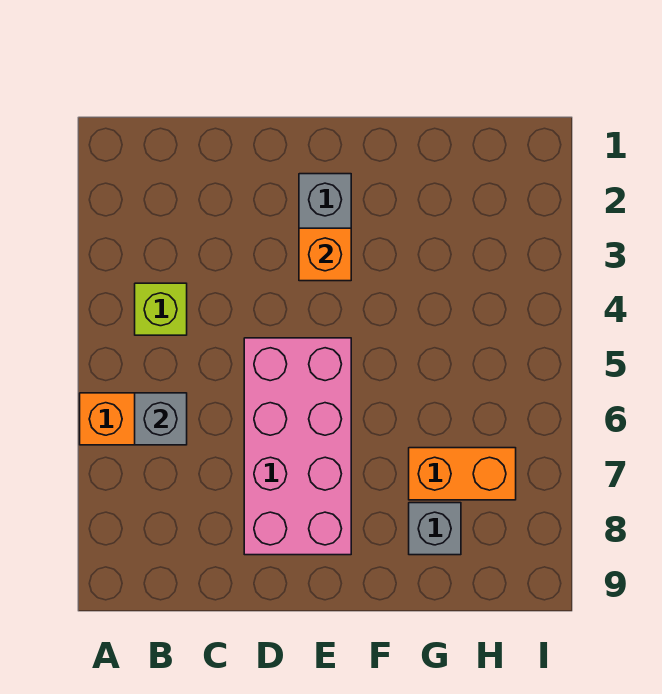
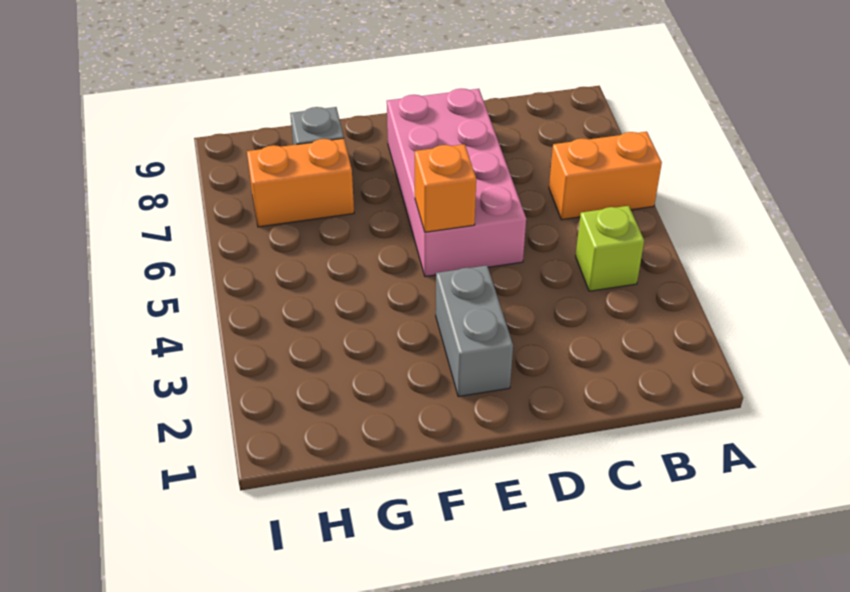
grey brick B6 level 2 -> none
orange brick E3 level 2 -> orange brick E5 level 2

